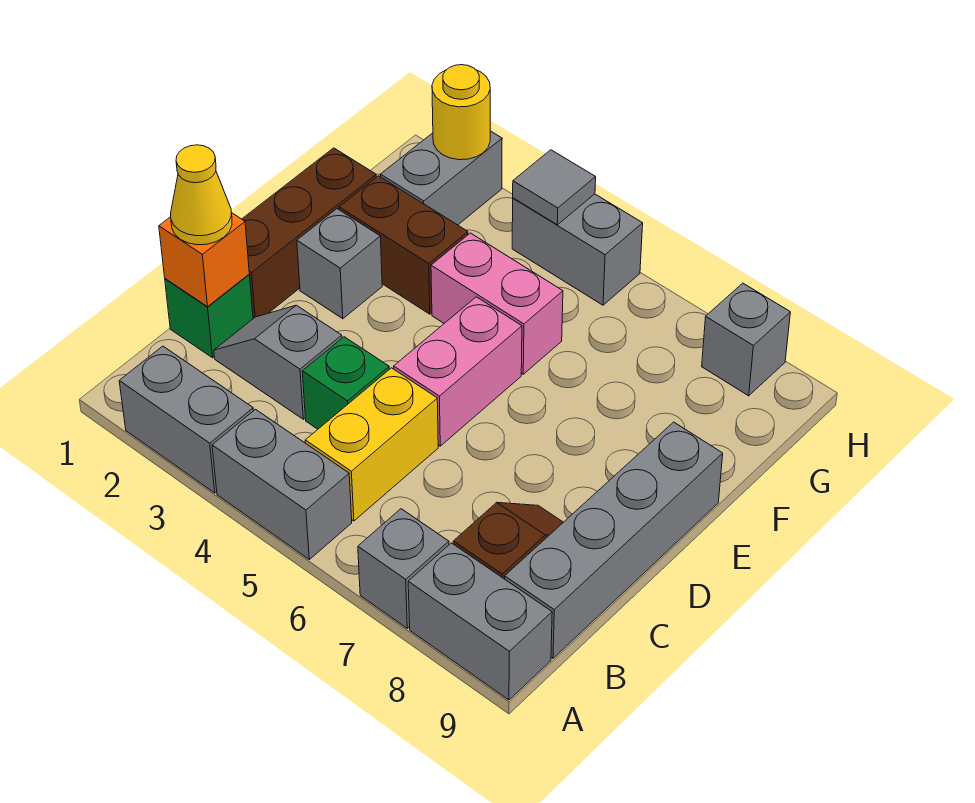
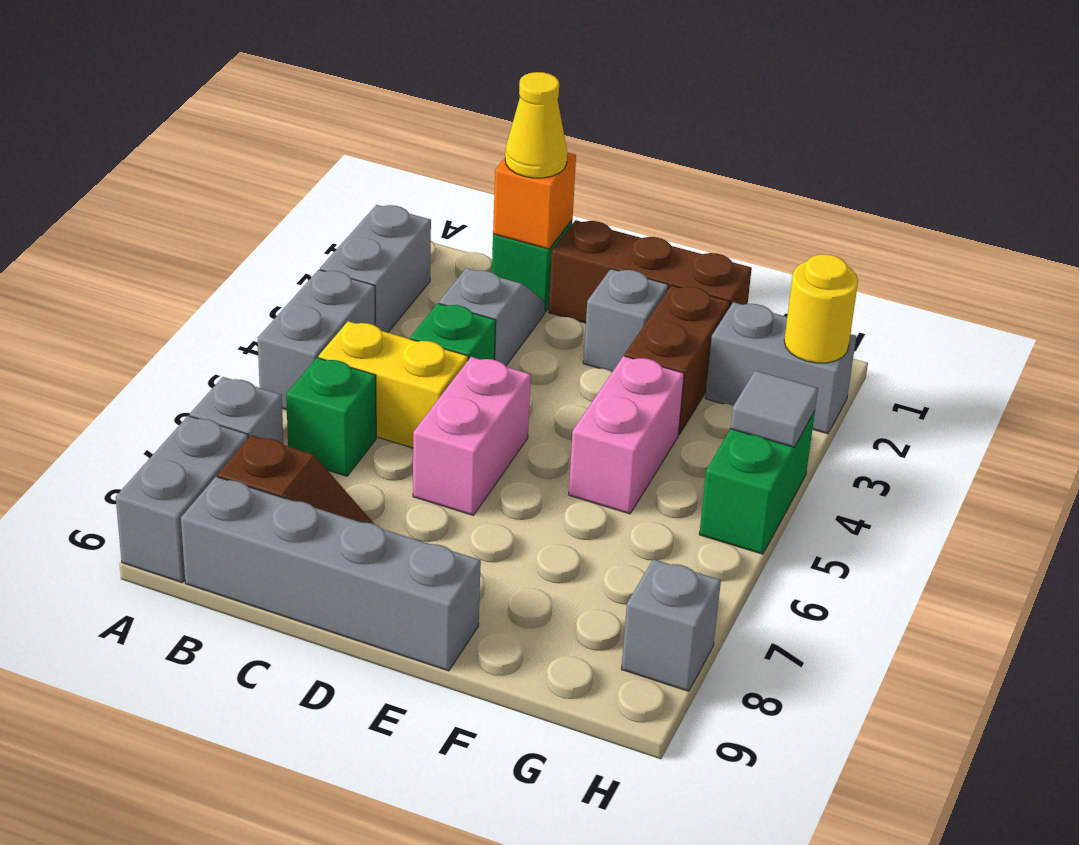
none -> green brick B6 level 1
pink brick D5:E5 level 1 -> pink brick D5:D6 level 1
grey brick H4:H5 level 1 -> green brick H4:H5 level 1

